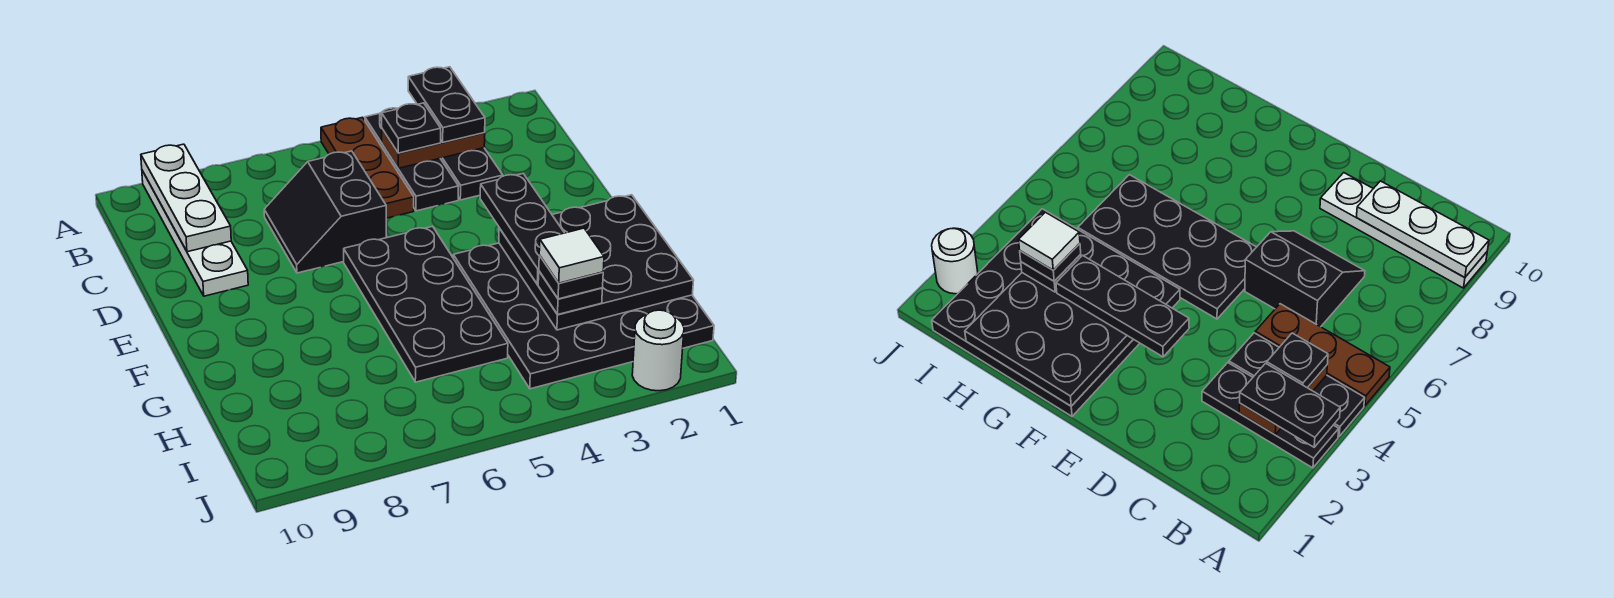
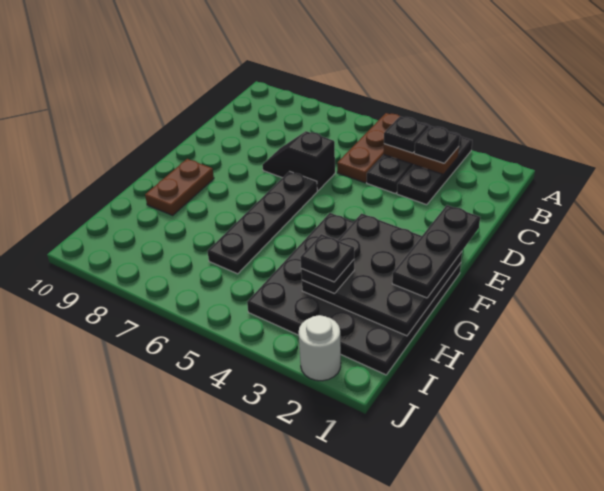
black plate A3:B3 level 3 -> black plate B3 level 3
white plate A9:D9 level 1 -> none
white plate A9:C9 level 2 -> none
black slope C6:D7 level 1 top 6 -> black slope D6:D7 level 1 top 6
black plate E3:G3 level 3 -> black plate E1:G1 level 3
black plate E5:H6 level 1 -> black plate E6:H6 level 1
none -> brown plate F9:G9 level 1
white tile H3 level 5 -> none

